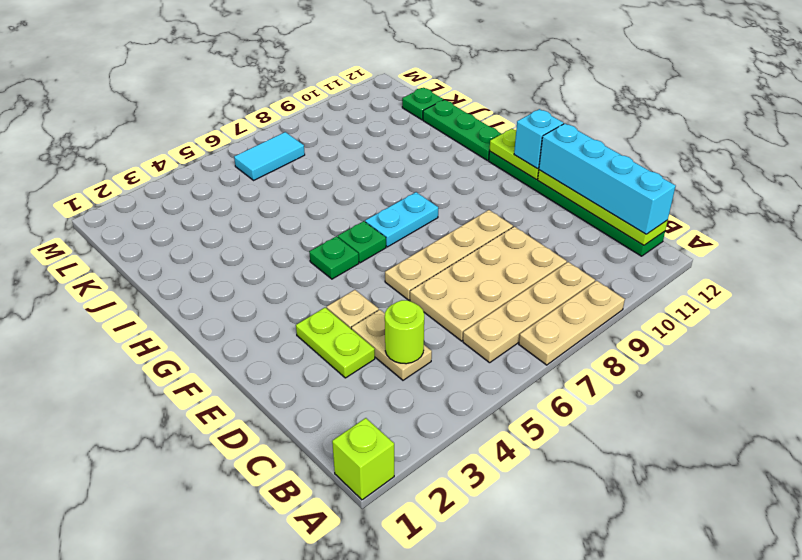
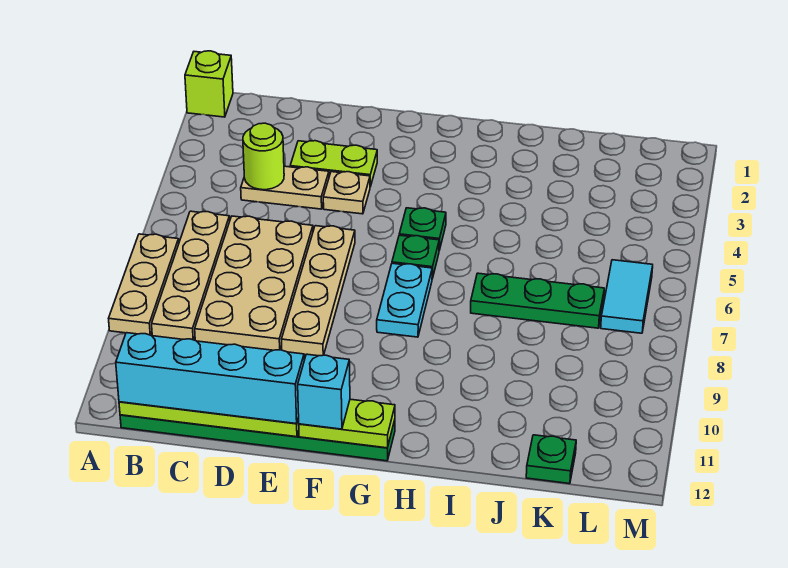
green plate H12:J12 level 1 -> green plate I7:K7 level 1

